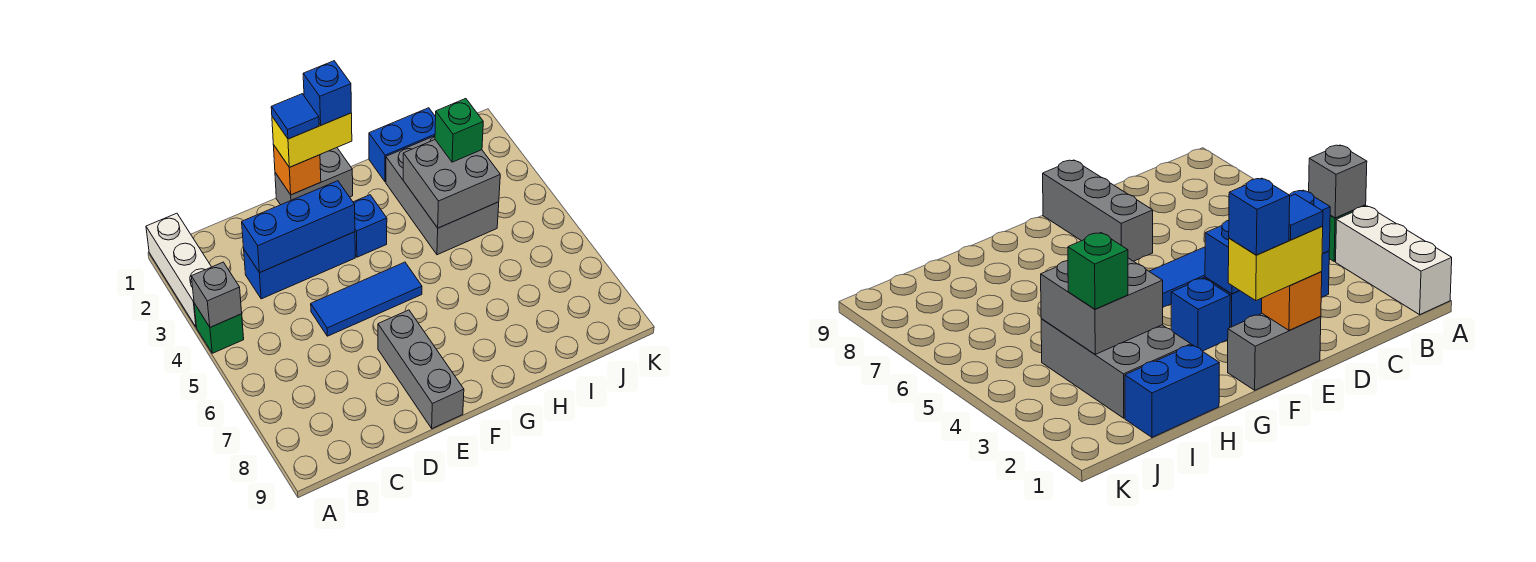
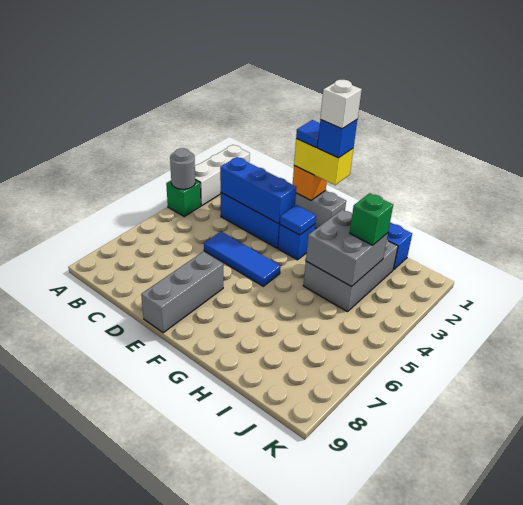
grey brick A4 level 2 -> grey round brick A4 level 2
none -> white brick F1 level 5
none -> blue tile F3 level 2

